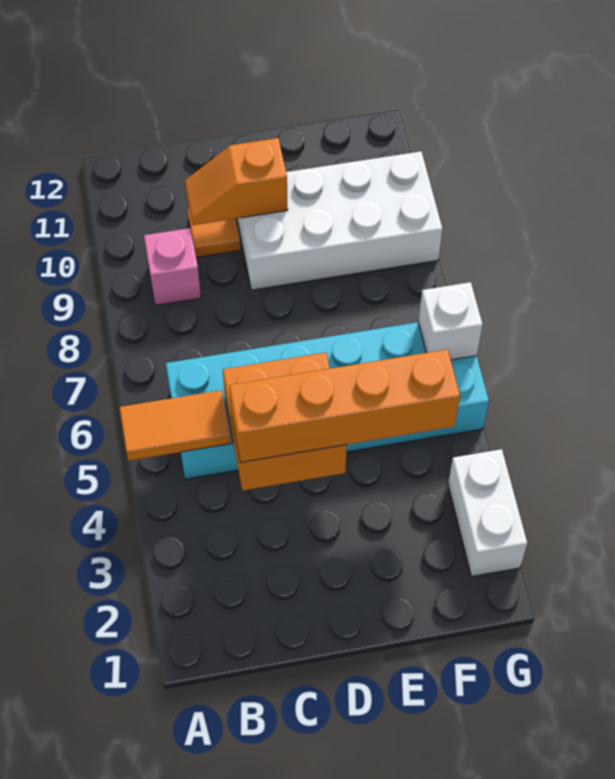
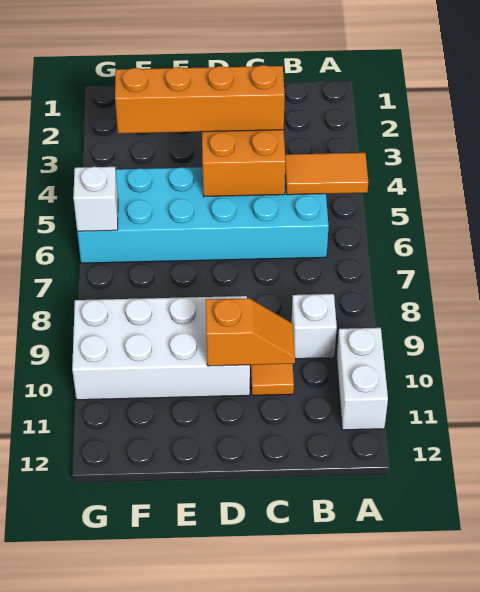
pink brick B9 level 1 -> white brick B9 level 1
white brick G2:G3 level 1 -> white brick A10:A11 level 1

